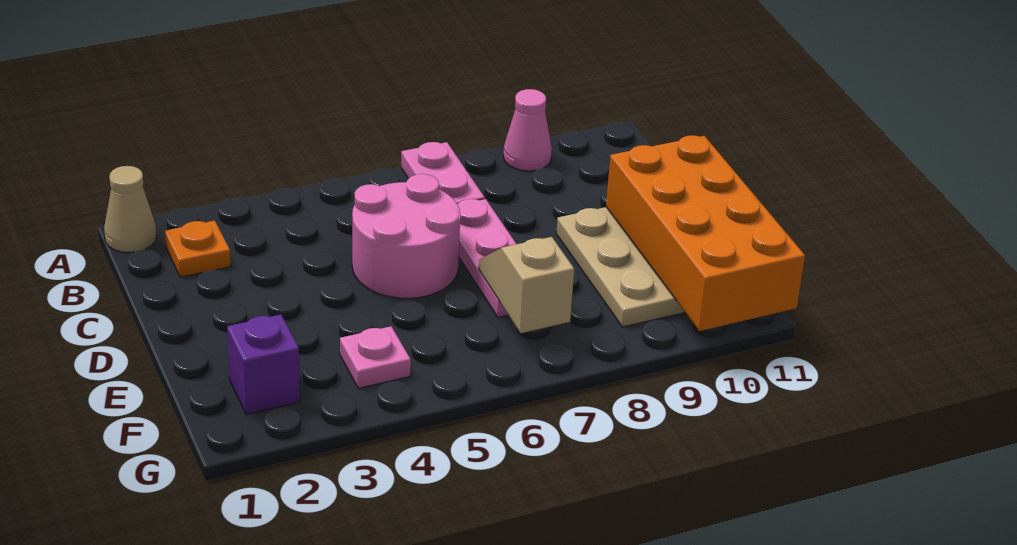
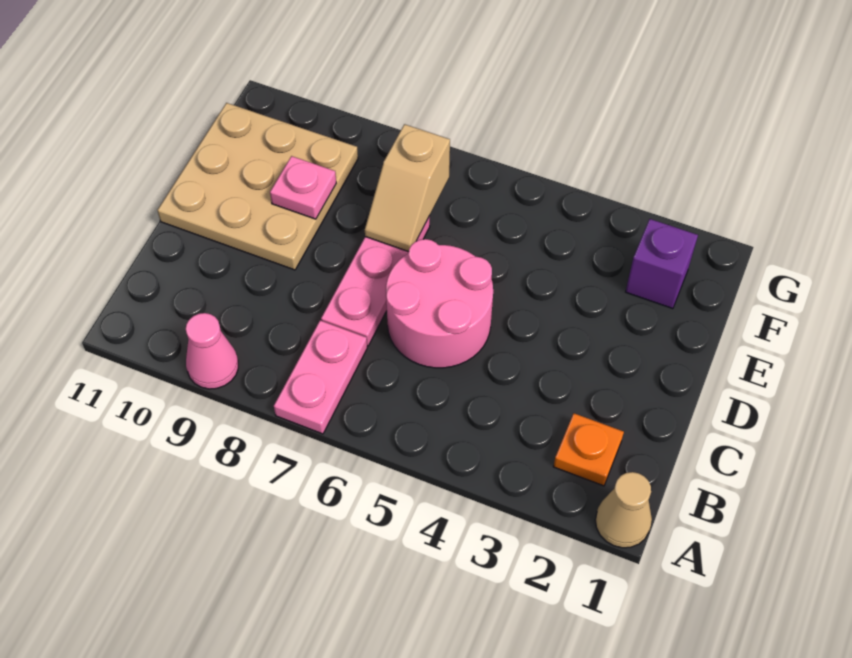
orange brick D10:G11 level 2 -> none
pink plate F4 level 1 -> pink plate E9 level 2

